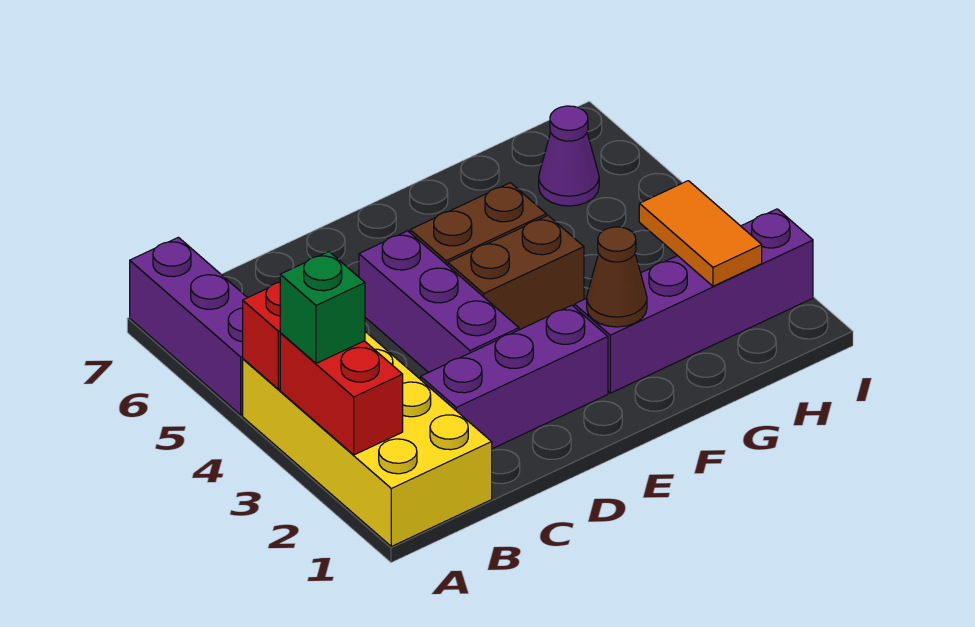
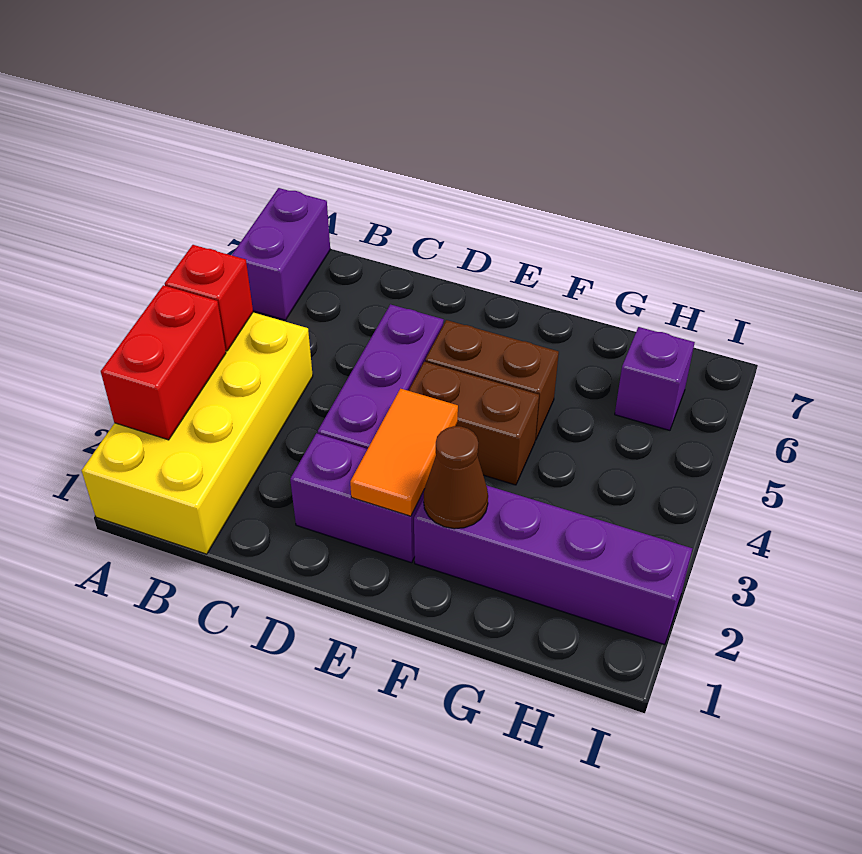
green brick A3 level 3 -> none
purple brick A5:A7 level 1 -> purple brick A6:A7 level 1
purple brick C2:E2 level 1 -> purple brick D2:E2 level 1
orange tile H2:H3 level 2 -> orange tile E2:E3 level 2
purple cone H6 level 1 -> purple brick H6 level 1

